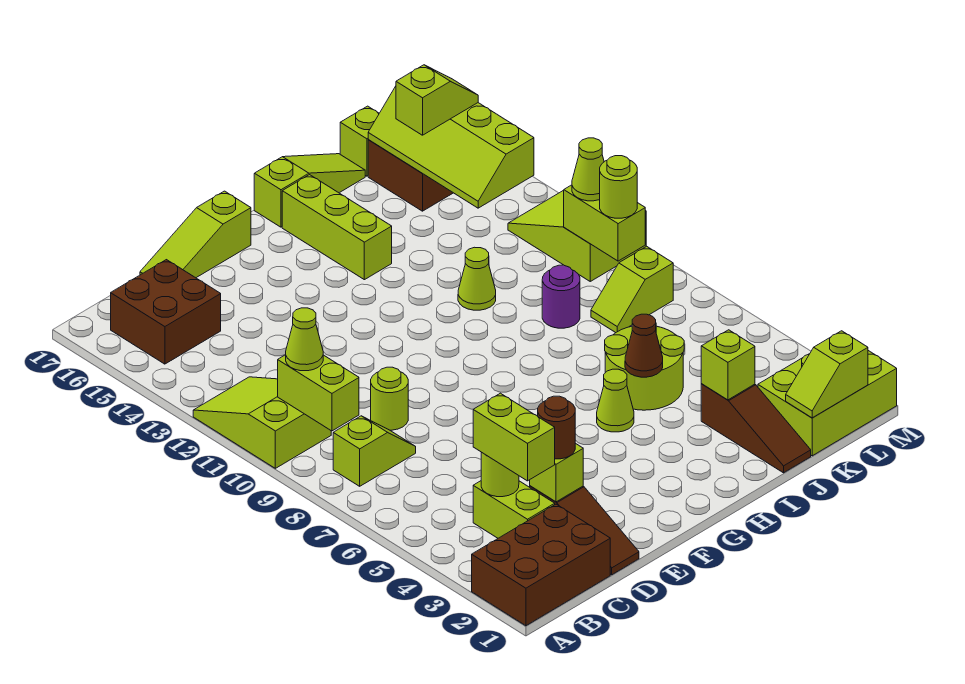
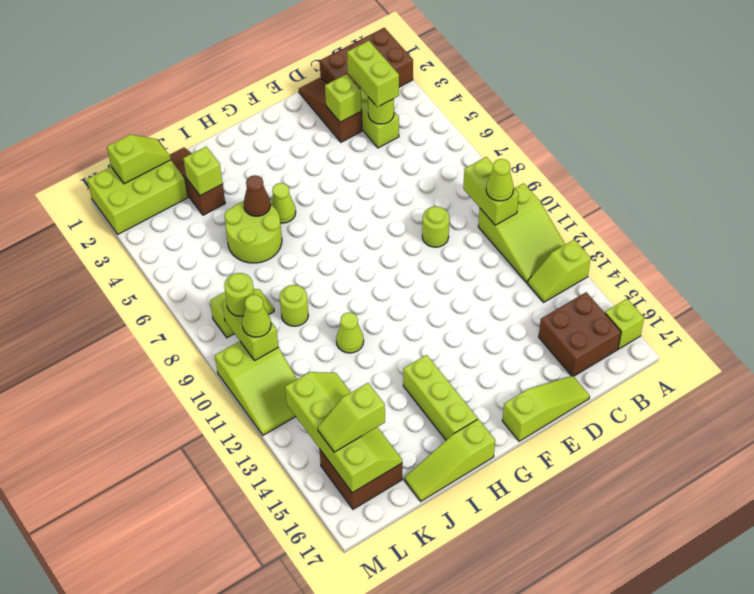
lime slope B8:C8 level 1 top B -> lime slope A13:B13 level 1 top A
brown round brick D3 level 3 -> none
purple round brick J9 level 1 -> lime round brick J9 level 1
lime brick K17 level 1 -> lime brick A16 level 1

